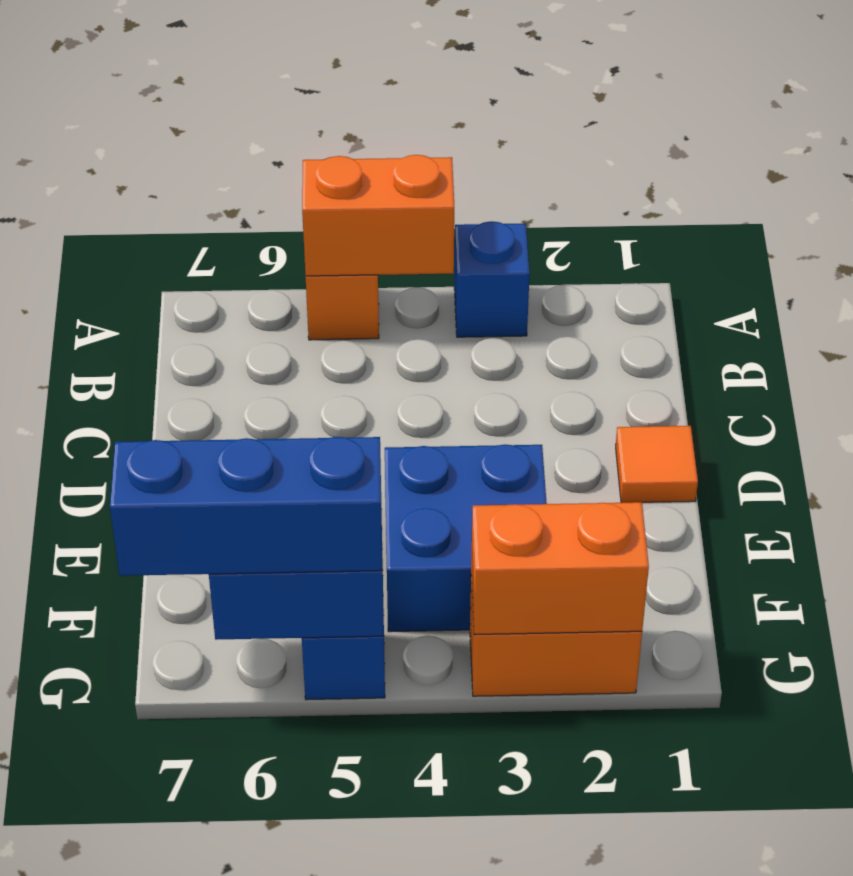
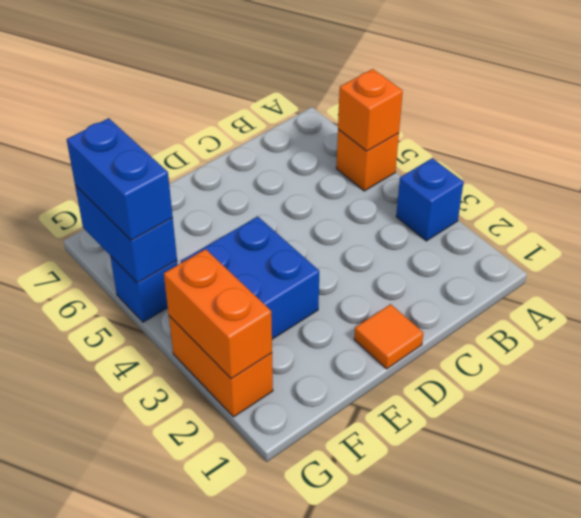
orange brick A4:A5 level 2 -> orange brick A5 level 2
blue brick G5:G7 level 3 -> blue brick G5:G6 level 3

